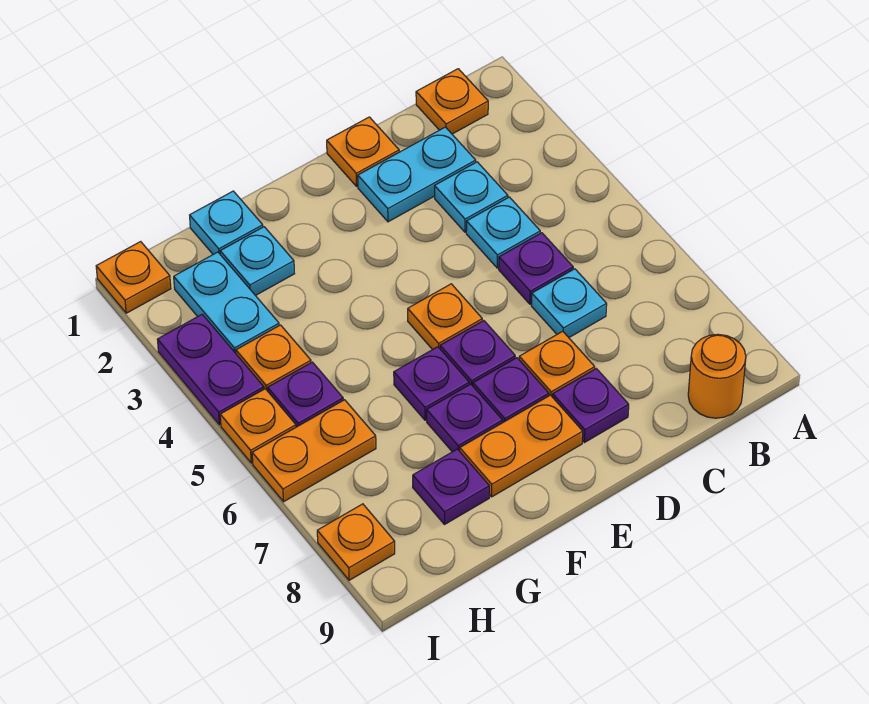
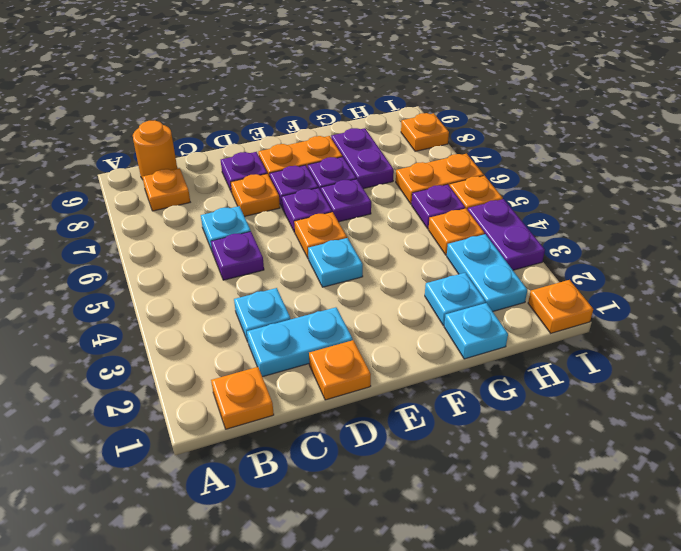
none -> orange plate B8 level 1
cyan plate C4 level 1 -> cyan plate E4 level 1
purple plate G8 level 1 -> purple plate G7:G8 level 1

